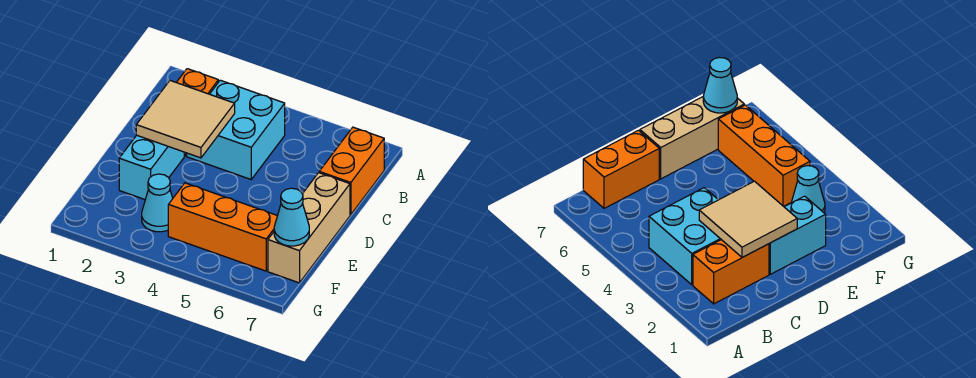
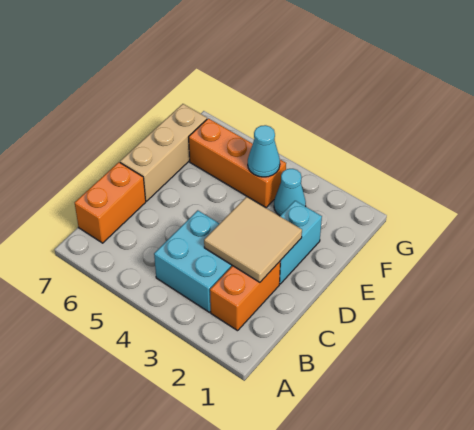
cyan cone F7 level 2 -> cyan cone F4 level 2

